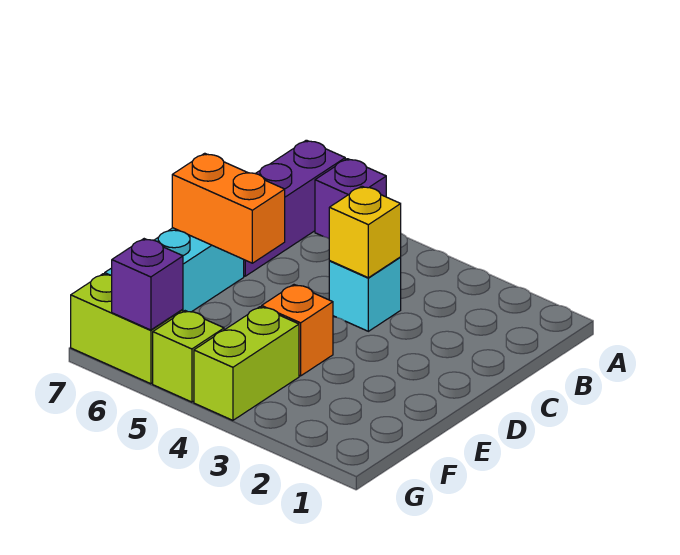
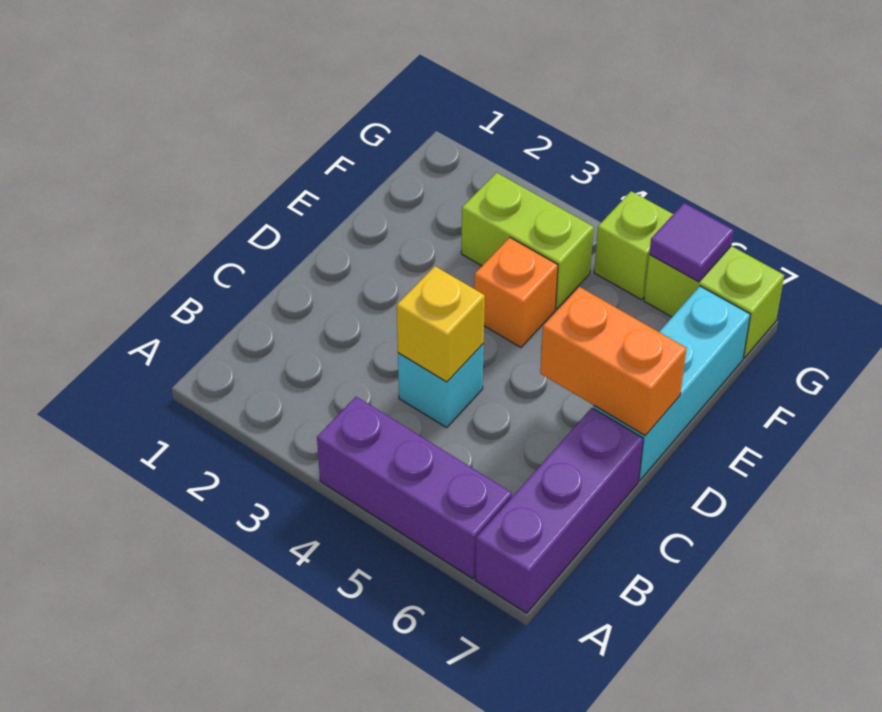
purple brick A6 level 1 -> purple brick A4:A6 level 1
lime brick F4:G4 level 1 -> lime brick F3:F4 level 1
purple brick G6 level 2 -> purple tile G6 level 2

